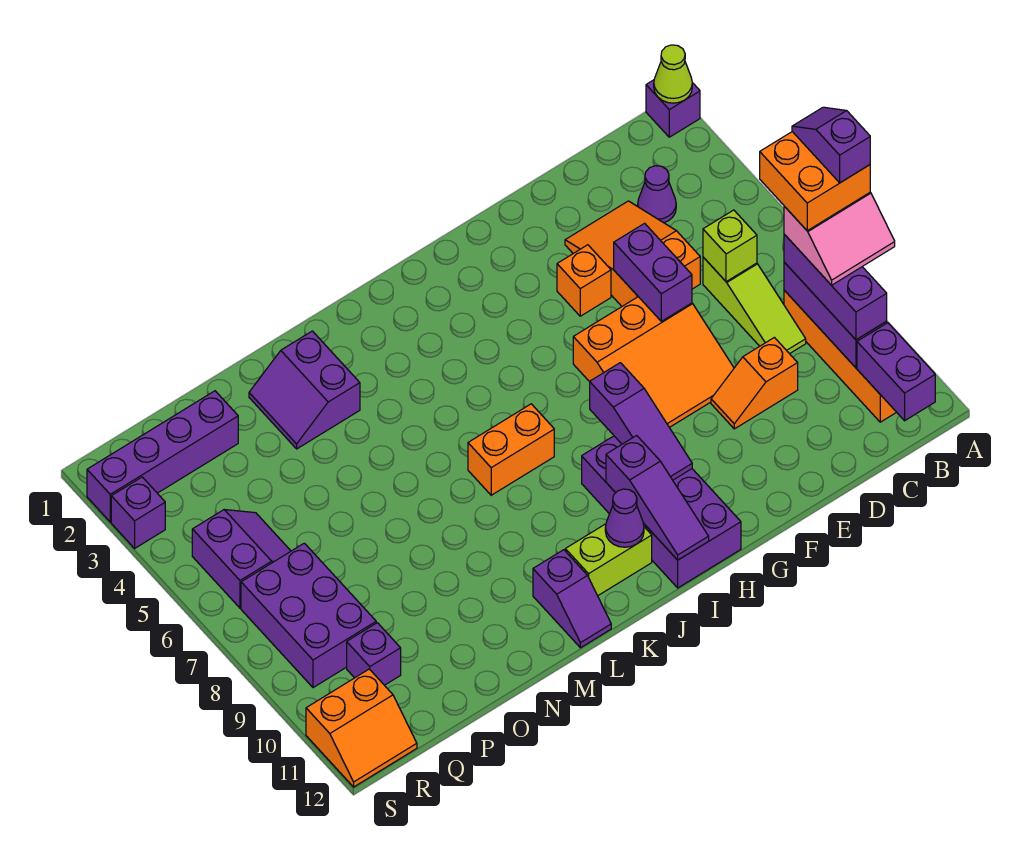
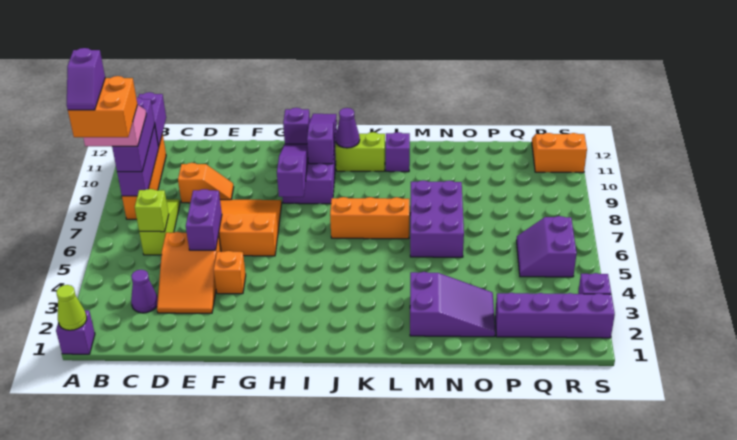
orange brick J7:K7 level 1 -> orange brick J7:L7 level 1
purple slope M2:N3 level 1 top M -> purple slope M2:O3 level 1 top M
purple brick Q7:R9 level 1 -> purple brick M6:N8 level 1
purple brick Q10 level 1 -> purple brick H11 level 2

